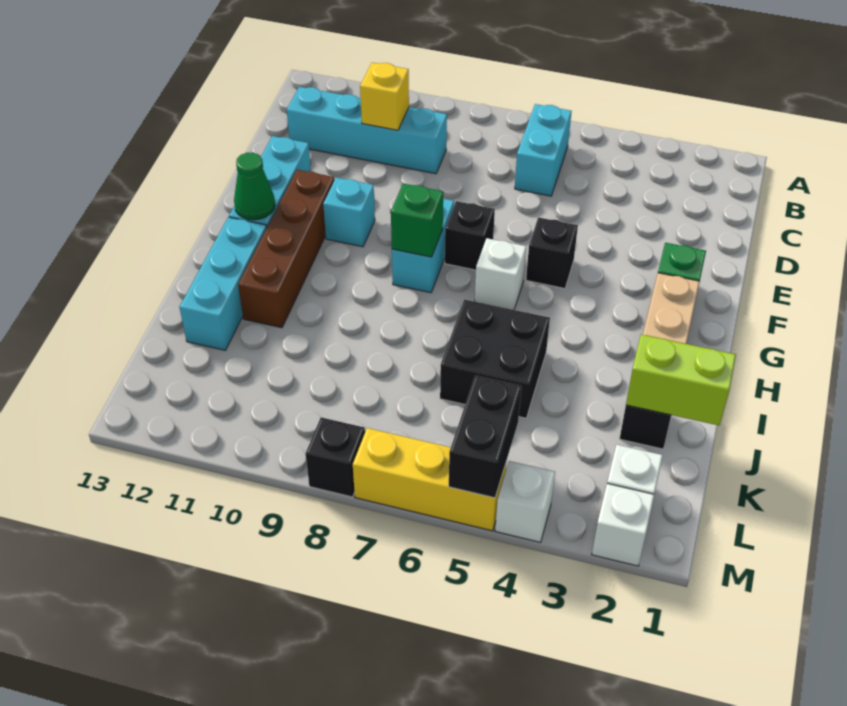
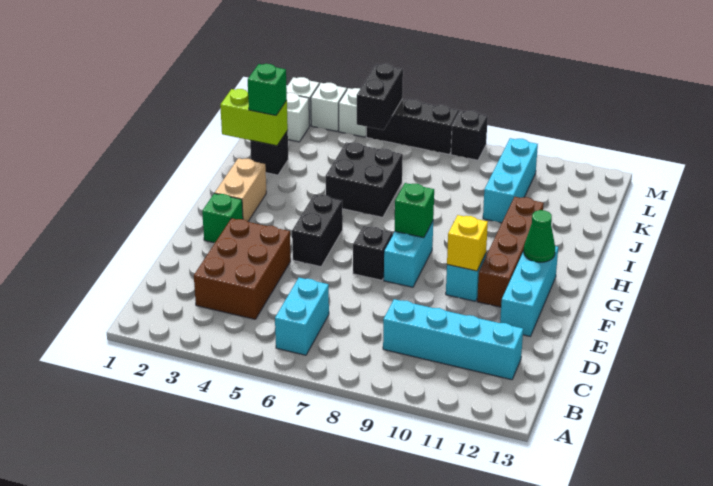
none -> brown brick C3:E4 level 1
yellow brick C10 level 2 -> yellow brick F10 level 2
black brick F5 level 1 -> black brick F5:G5 level 1
white brick G6 level 1 -> white brick M3 level 1
cyan brick H12:J12 level 1 -> cyan brick J10:L10 level 1
none -> green brick J2 level 3
yellow brick M5:M7 level 1 -> black brick M5:M7 level 1

